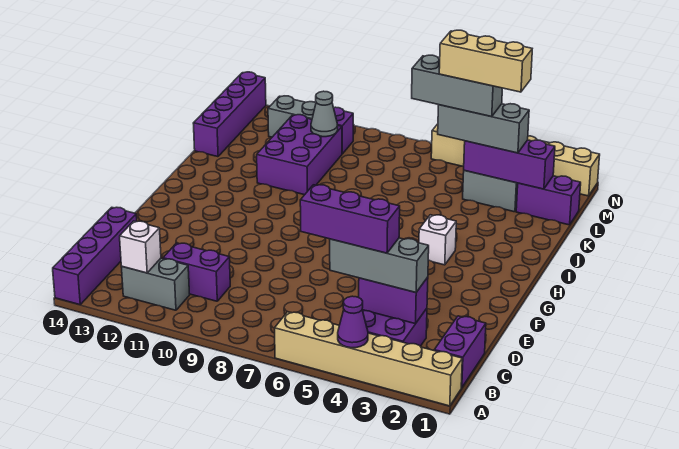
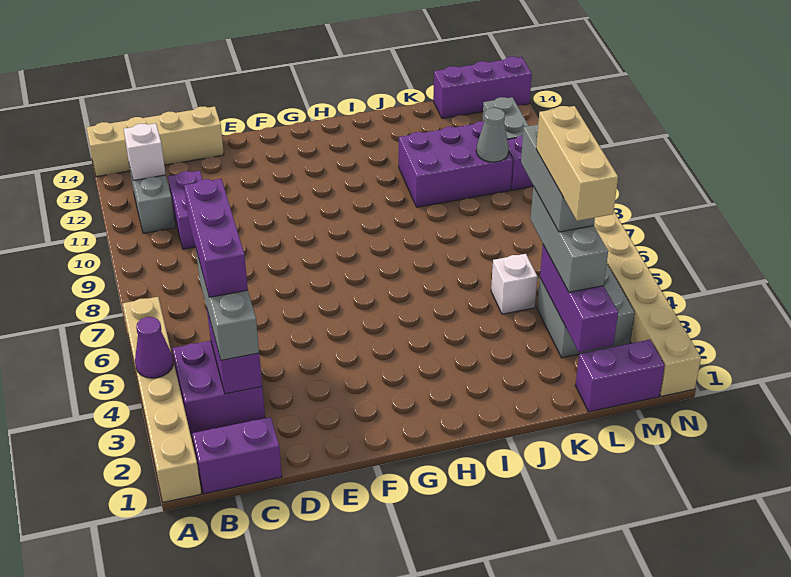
purple brick A14:D14 level 1 -> tan brick A14:D14 level 1
white brick H4 level 1 -> white brick K5 level 1
purple brick K14:N14 level 1 -> purple brick L14:N14 level 1
purple brick L1:L2 level 1 -> purple brick L1:M1 level 1

